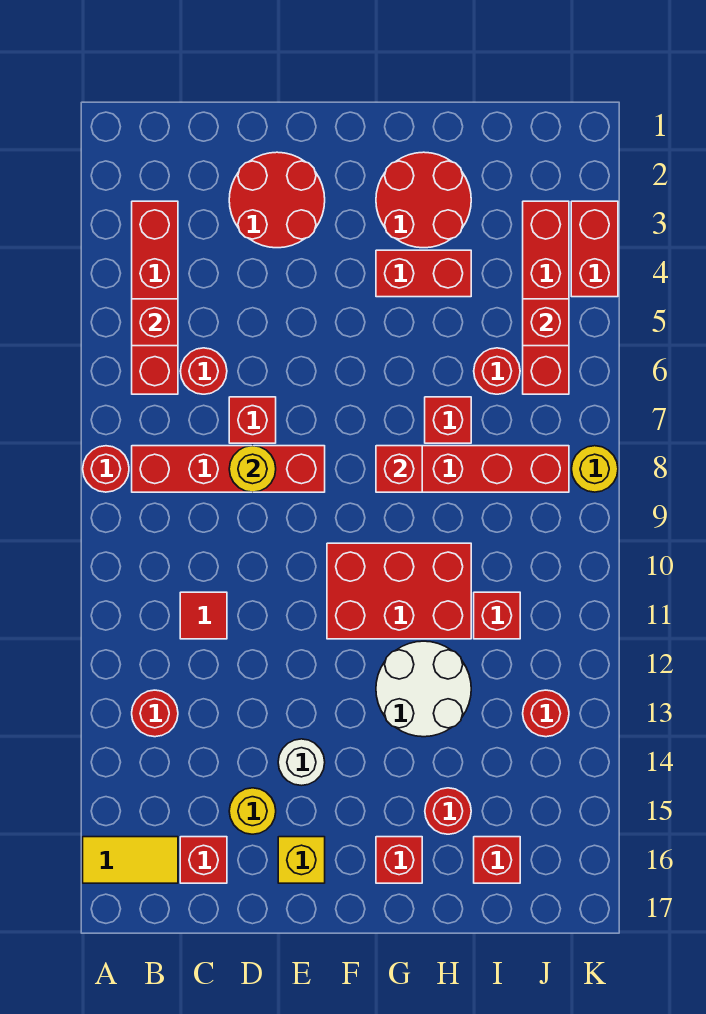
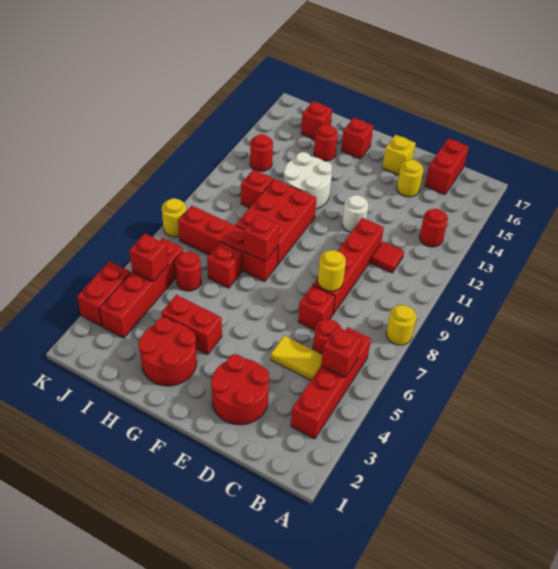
red round brick A8 level 1 -> yellow round brick A8 level 1
yellow tile A16:B16 level 1 -> yellow tile C5:D5 level 1
red brick B8:E8 level 1 -> red brick D8:D11 level 1
red brick C16 level 1 -> red brick C16:C17 level 1
white round brick E14 level 1 -> white round brick E12 level 1
red brick F10:H11 level 1 -> red brick G9:H11 level 1

